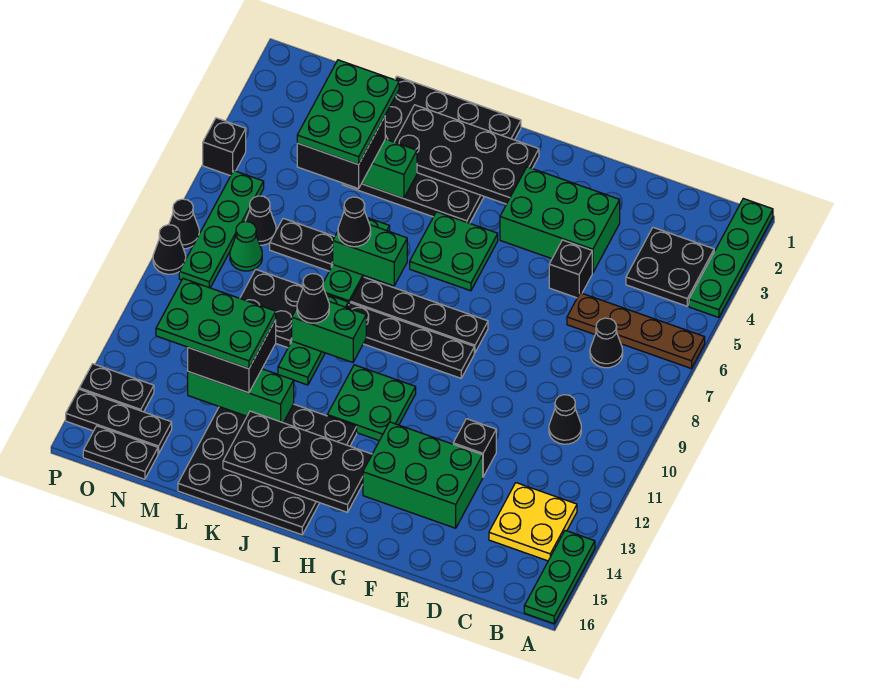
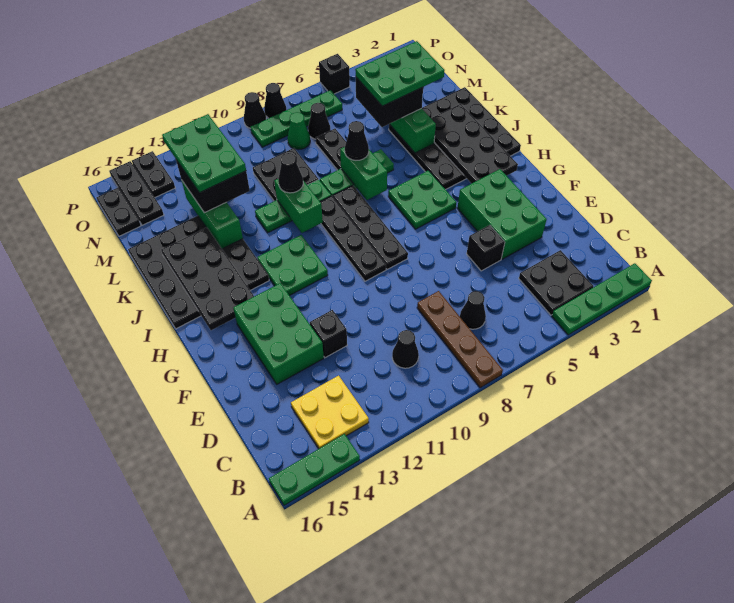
brown plate A6:D6 level 1 -> brown plate A8:D8 level 1

